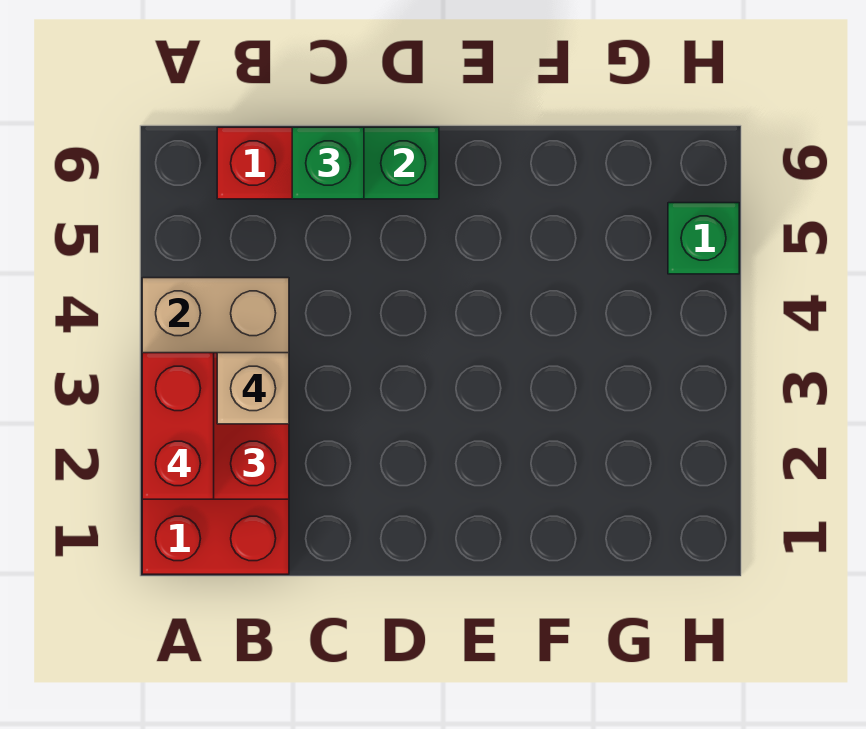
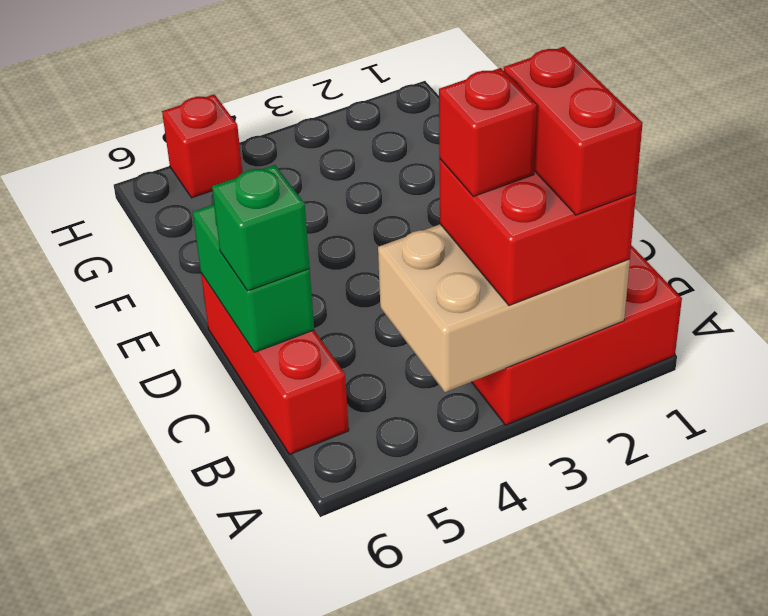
red brick A2:A3 level 4 -> red brick A2:B2 level 4
tan brick B3 level 4 -> red brick B3 level 4
green brick H5 level 1 -> red brick H5 level 1

